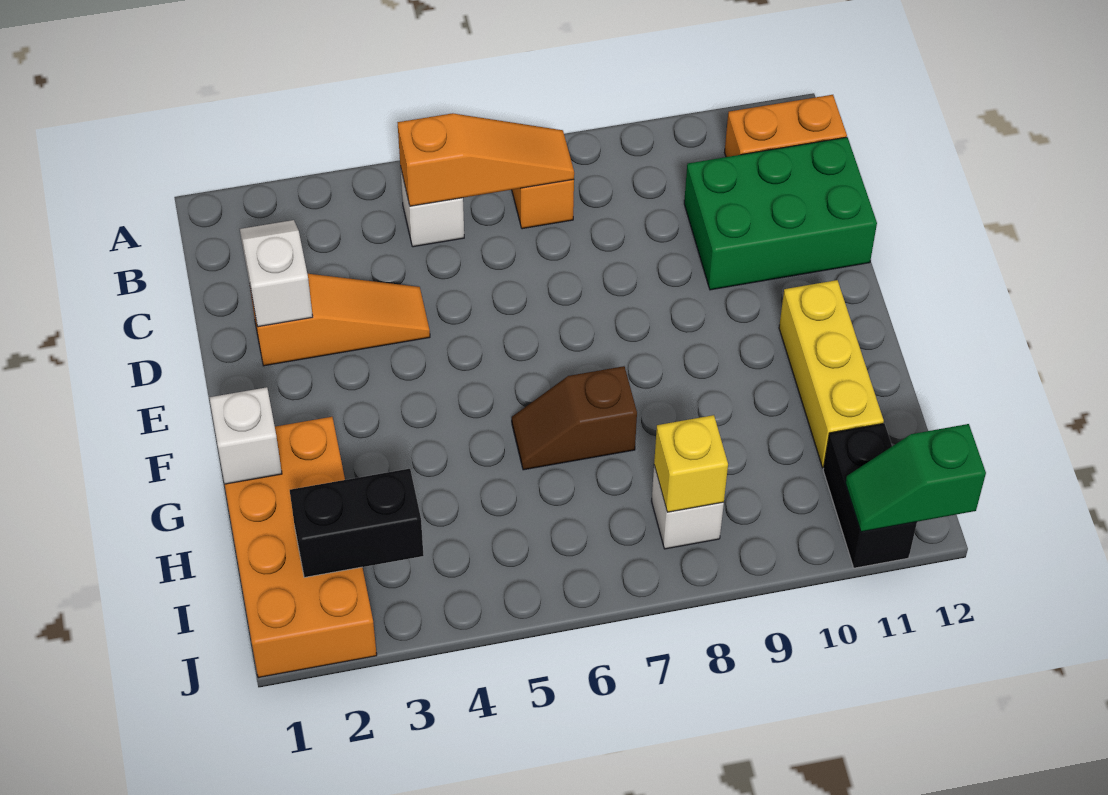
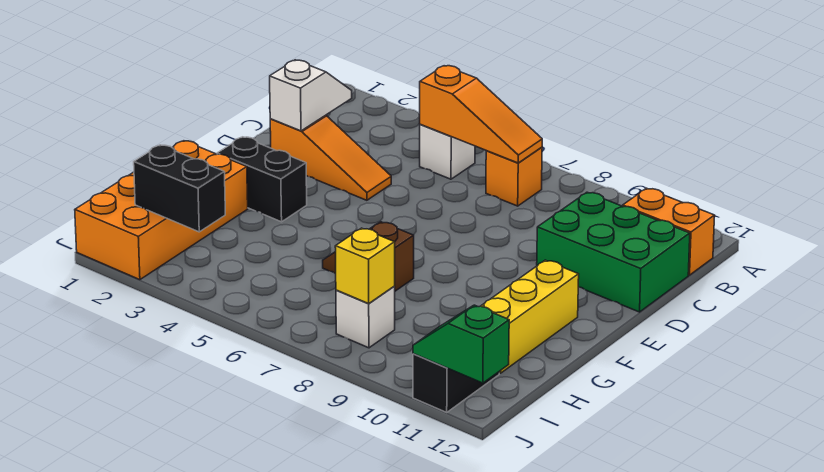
none -> black brick F2:F3 level 1
white brick G1 level 2 -> none

